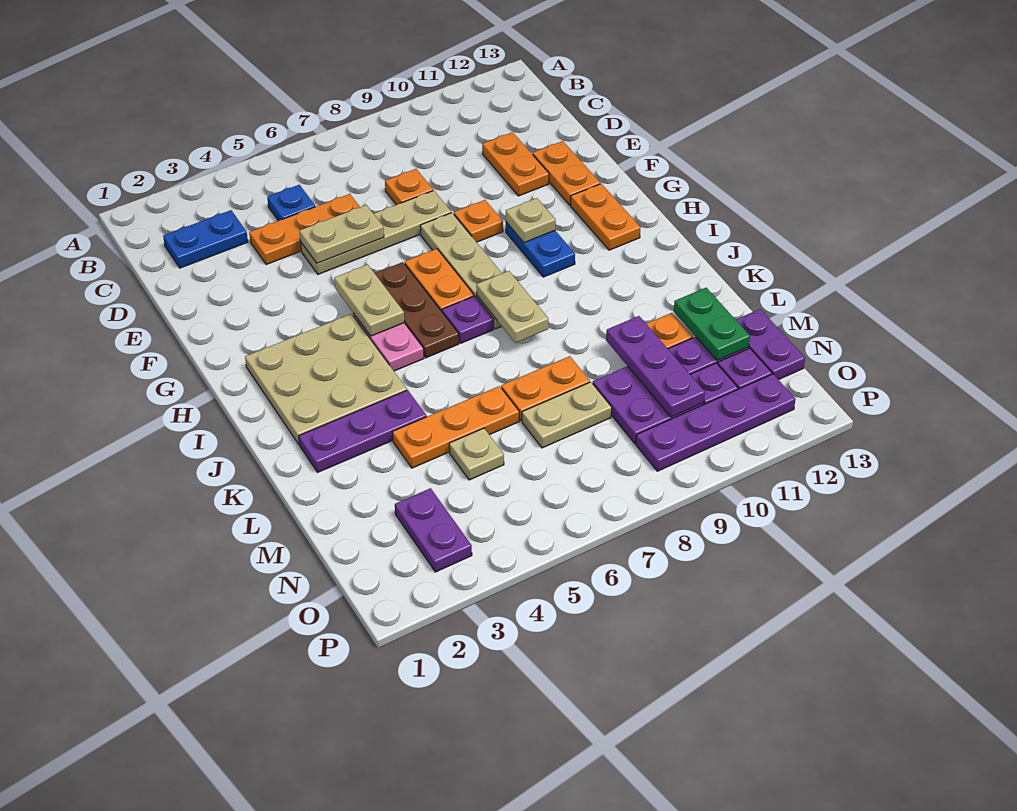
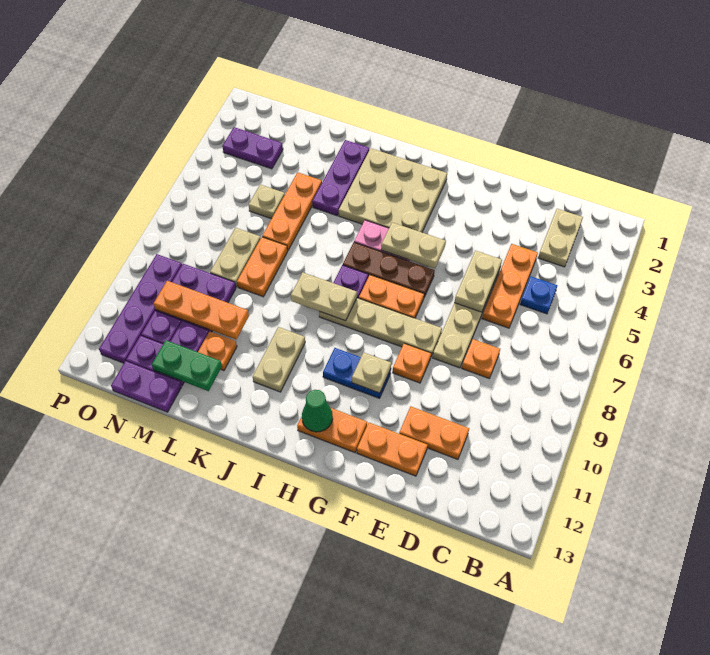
blue plate C2:C3 level 1 -> tan plate C2:C3 level 1
none -> green cone H12 level 2
none -> tan plate J10:J11 level 1
purple plate L10:N10 level 2 -> orange plate L10:N10 level 2

